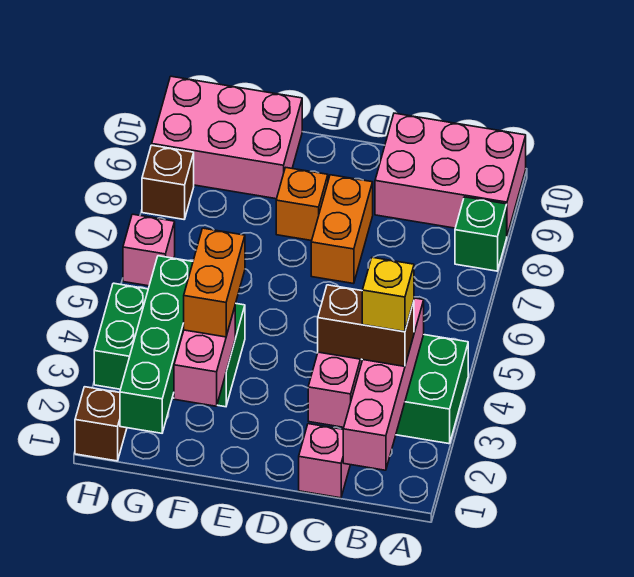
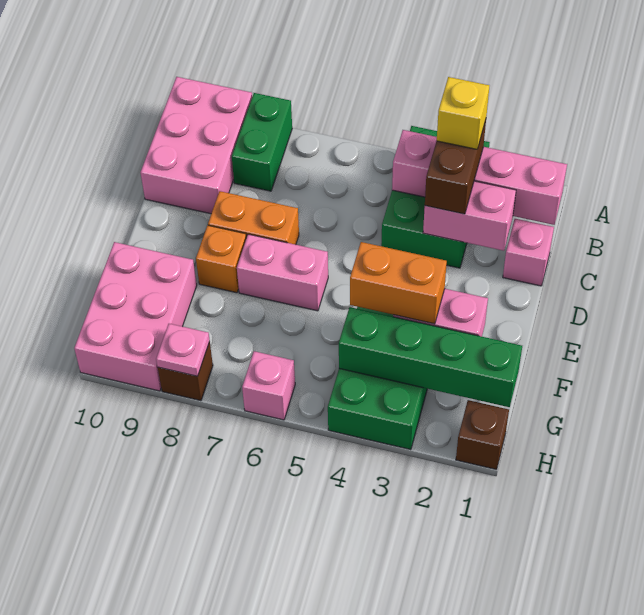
green brick A8 level 1 -> green brick A8:B8 level 1
none -> pink brick E6:E7 level 1
none -> pink plate H8 level 2

